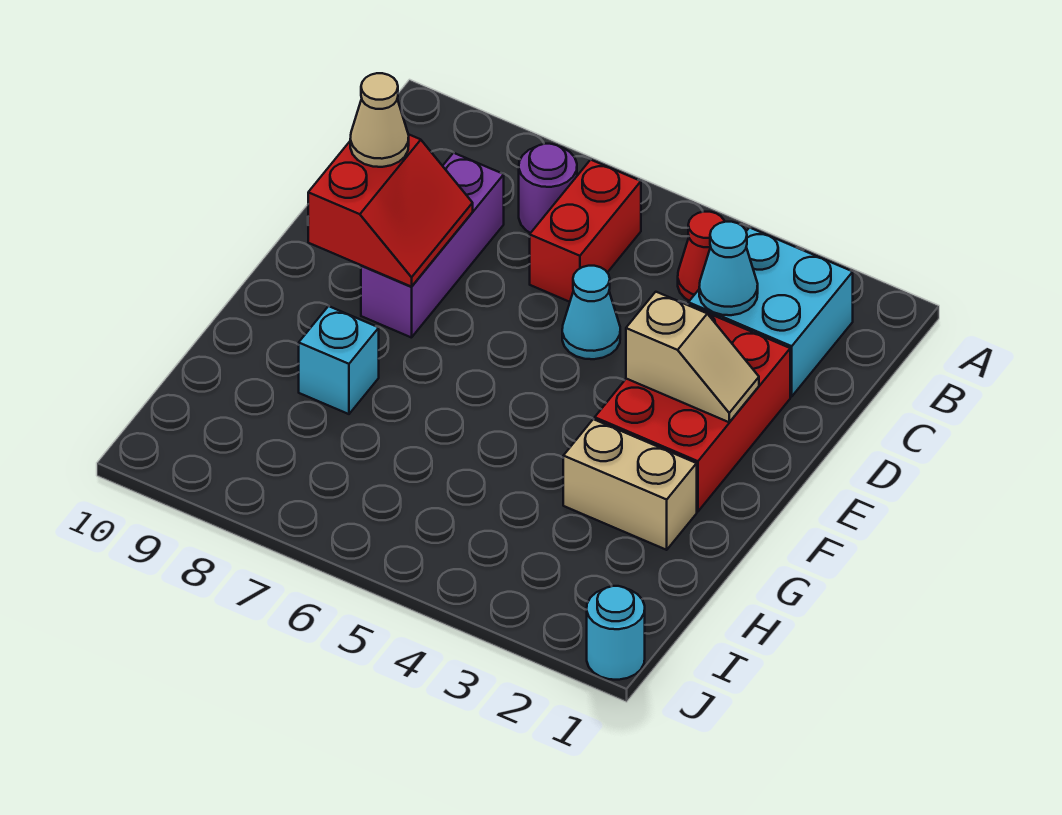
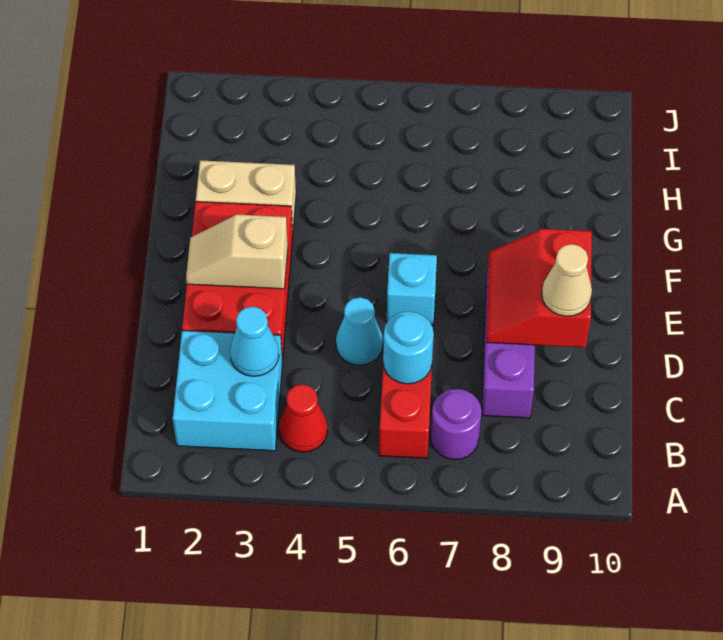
cyan brick G8 level 1 -> cyan brick E6 level 1
cyan round brick J1 level 1 -> cyan round brick C6 level 2

